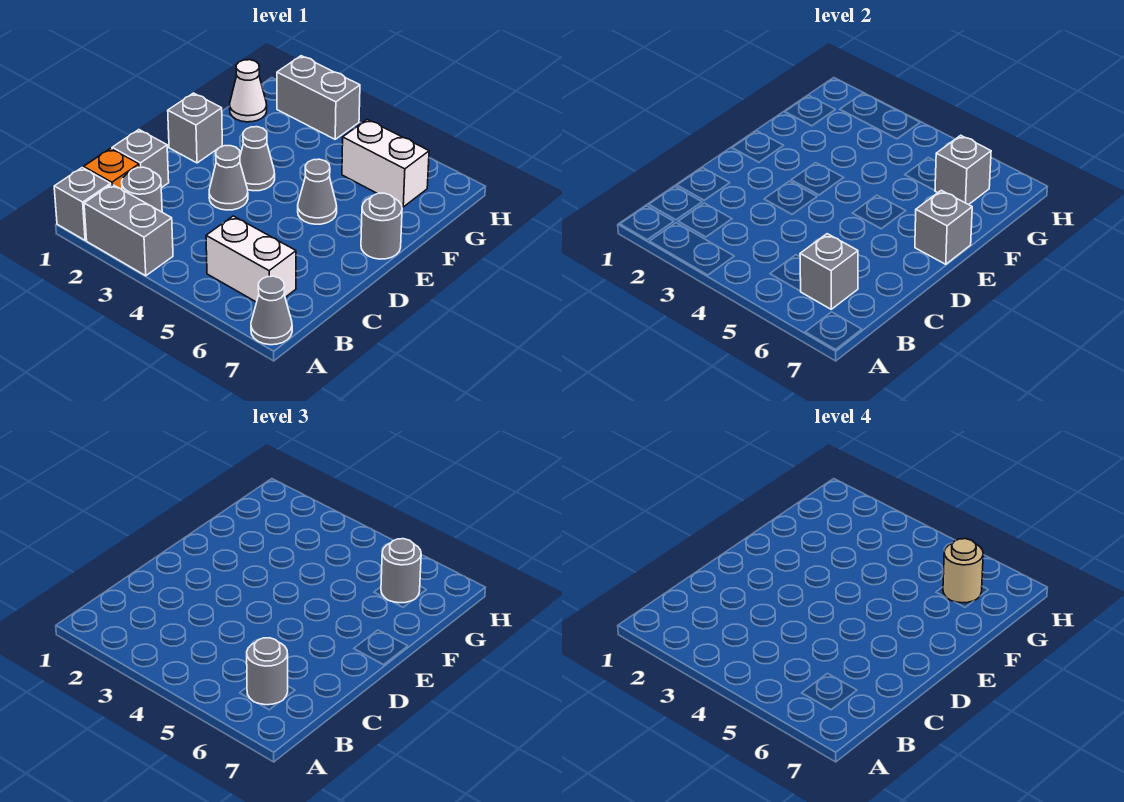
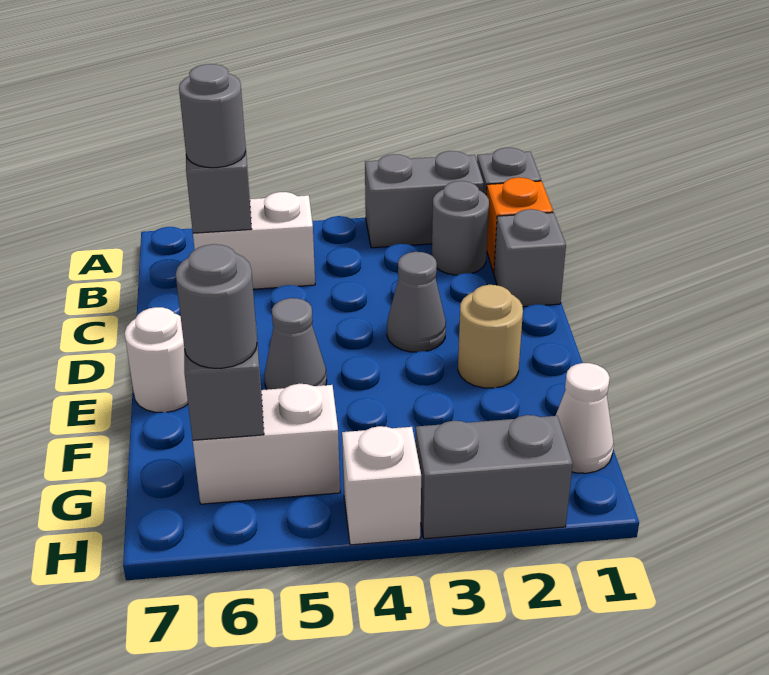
grey cone A7 level 1 -> none
grey brick E1 level 1 -> none
grey cone E3 level 1 -> none
grey round brick E7 level 1 -> white round brick E7 level 1
grey brick E7 level 2 -> none
tan round brick G6 level 4 -> tan round brick E2 level 1
none -> white brick H4 level 1

